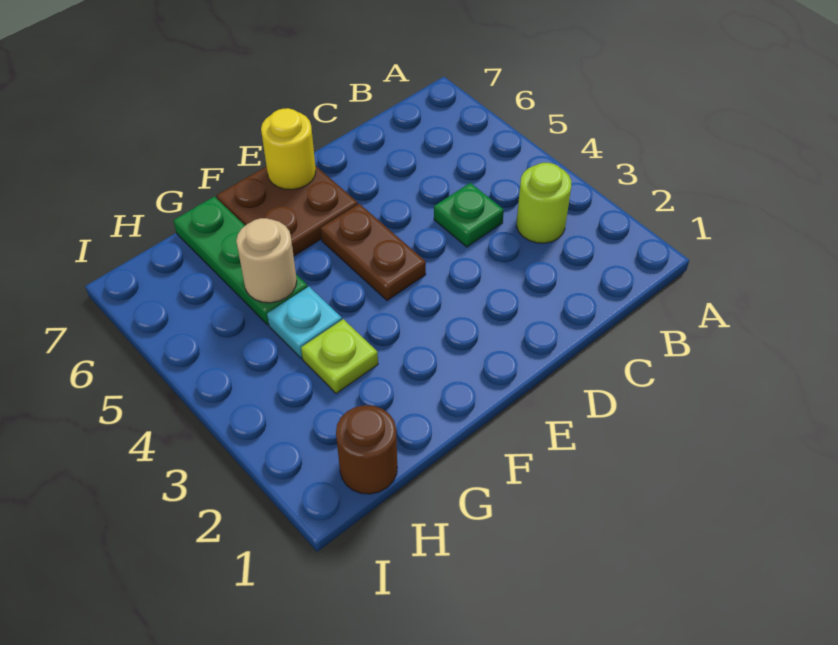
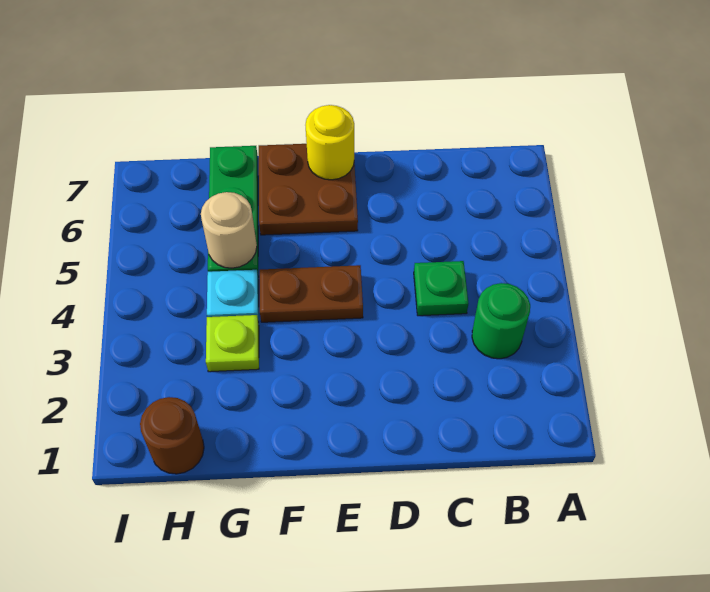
lime round brick B3 level 1 -> green round brick B3 level 1
brown plate E4:E5 level 1 -> brown plate E4:F4 level 1

